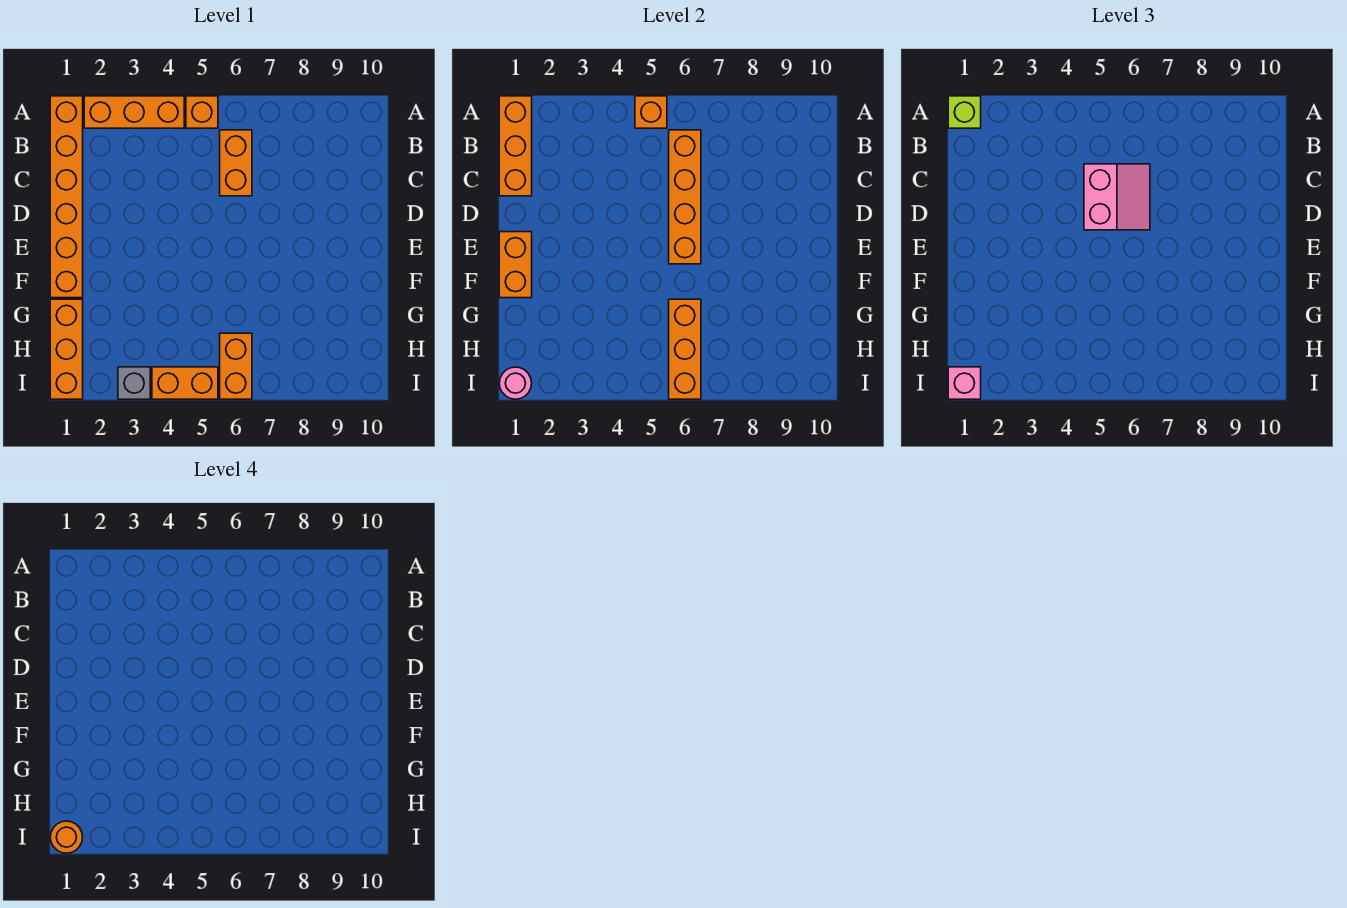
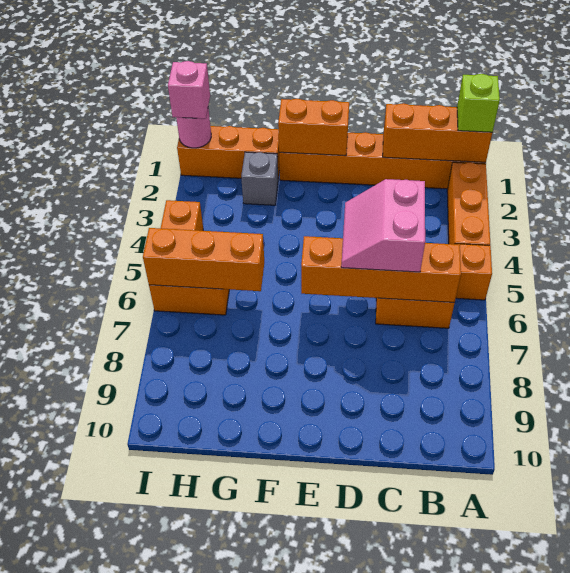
orange brick A5 level 2 -> none
pink slope C5:D6 level 3 top 5 -> pink slope C5:D6 level 3 top C
orange round brick I1 level 4 -> none
grey brick I3 level 1 -> grey brick G2 level 1

